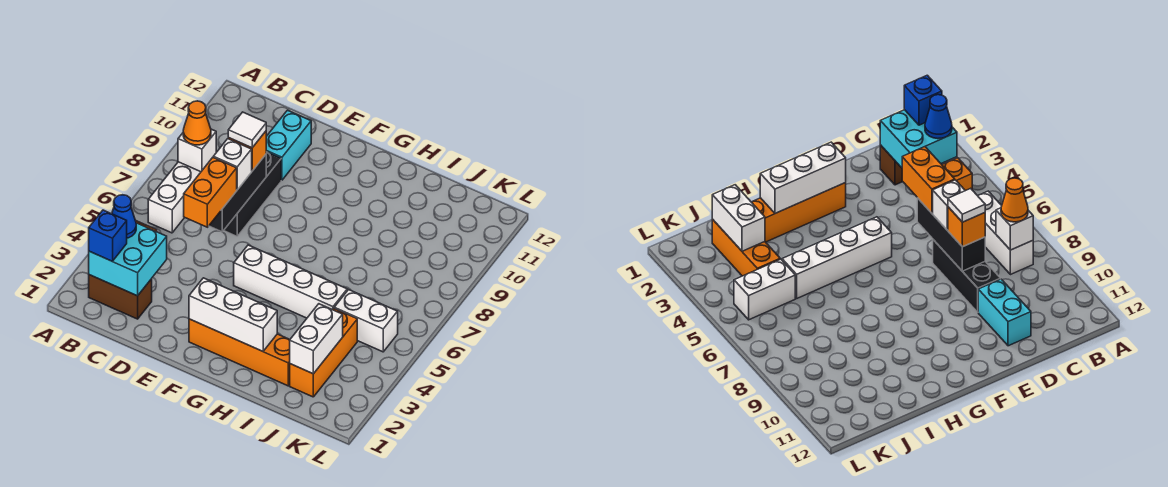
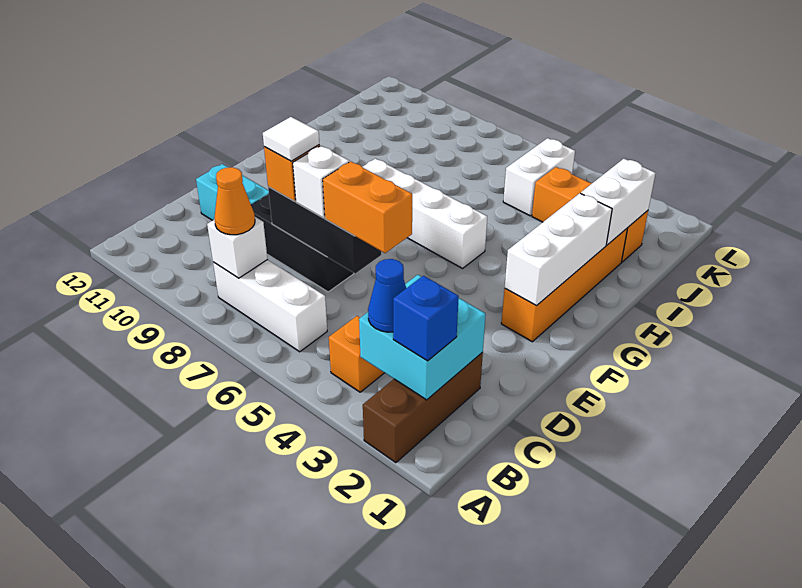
brown brick B2:C2 level 1 -> brown brick A2:C2 level 1
white brick F5:I5 level 1 -> white brick G5:G8 level 1
white brick J2:J3 level 2 -> white brick I2:J2 level 2

